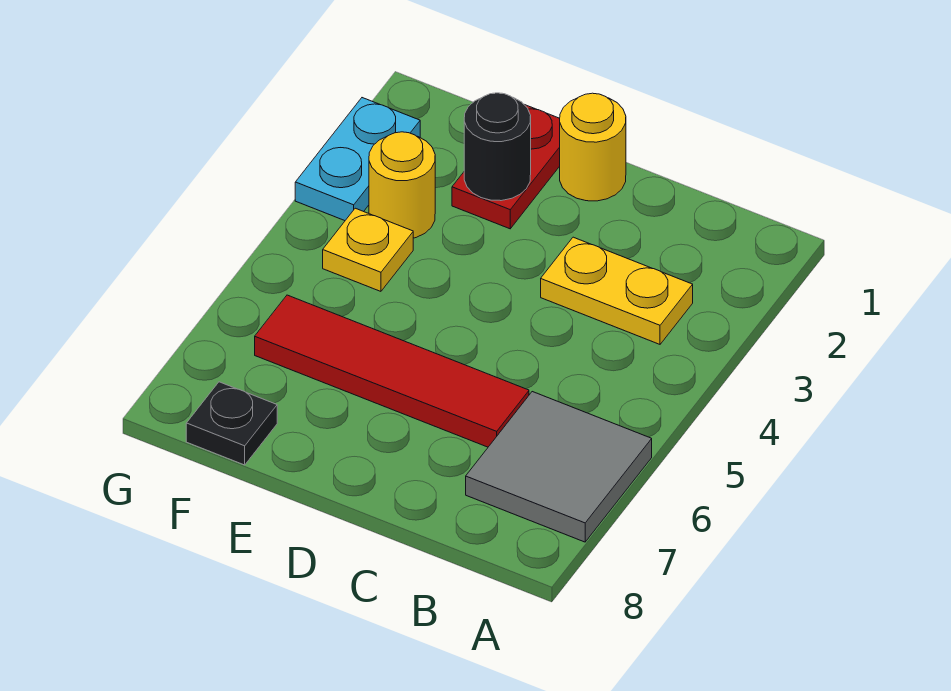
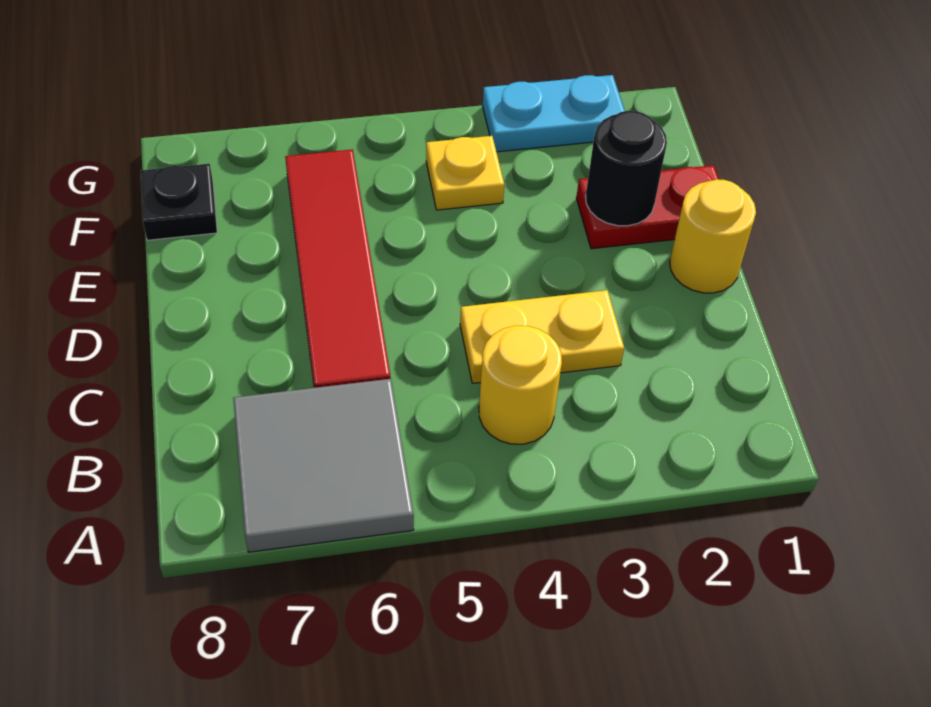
yellow plate B3:C3 level 1 -> yellow plate C3:C4 level 1
yellow round brick F3 level 1 -> yellow round brick B4 level 1

